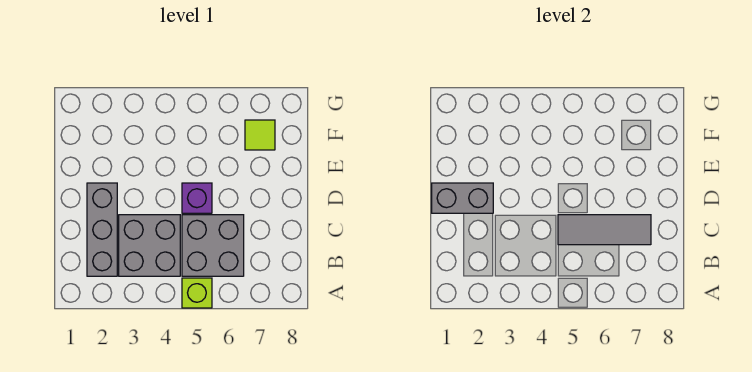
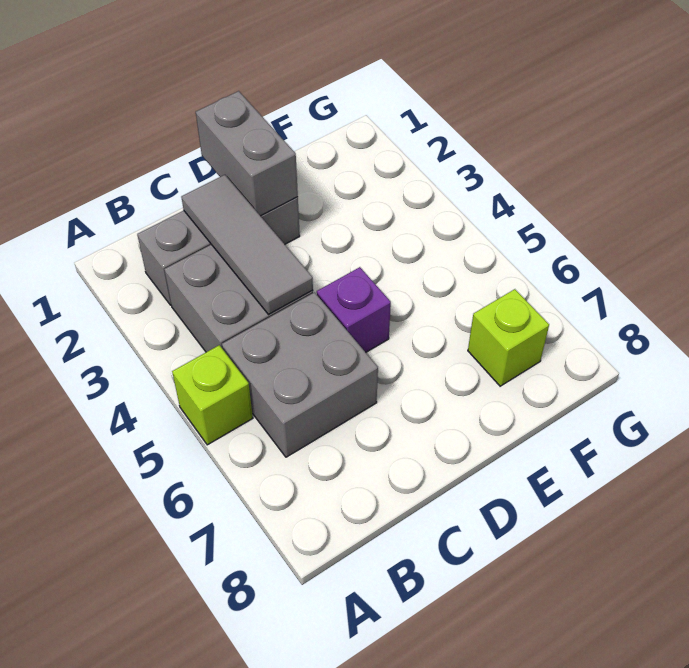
grey tile C5:C7 level 2 -> grey tile C2:C4 level 2
lime tile F7 level 1 -> lime brick F7 level 1

